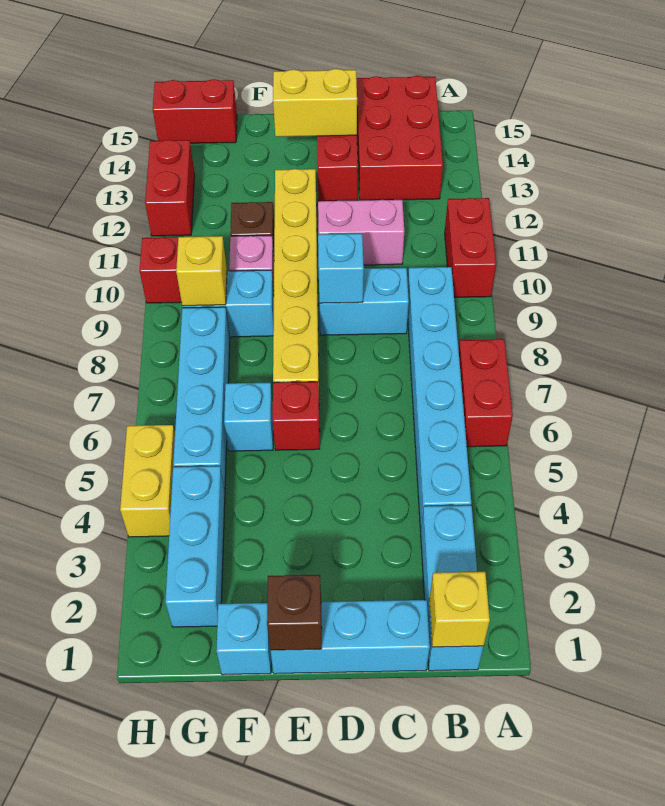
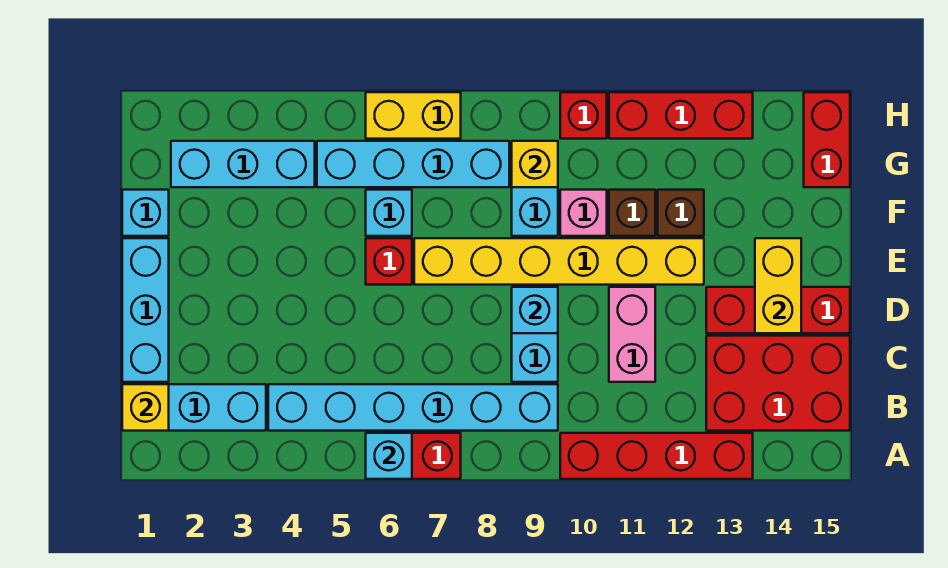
none -> cyan brick A6 level 2
red brick A10:A11 level 1 -> red brick A10:A13 level 1
brown brick E1 level 2 -> brown brick F12 level 1
yellow brick H4:H5 level 1 -> yellow brick H6:H7 level 1
red brick H12:H13 level 1 -> red brick H11:H13 level 1

